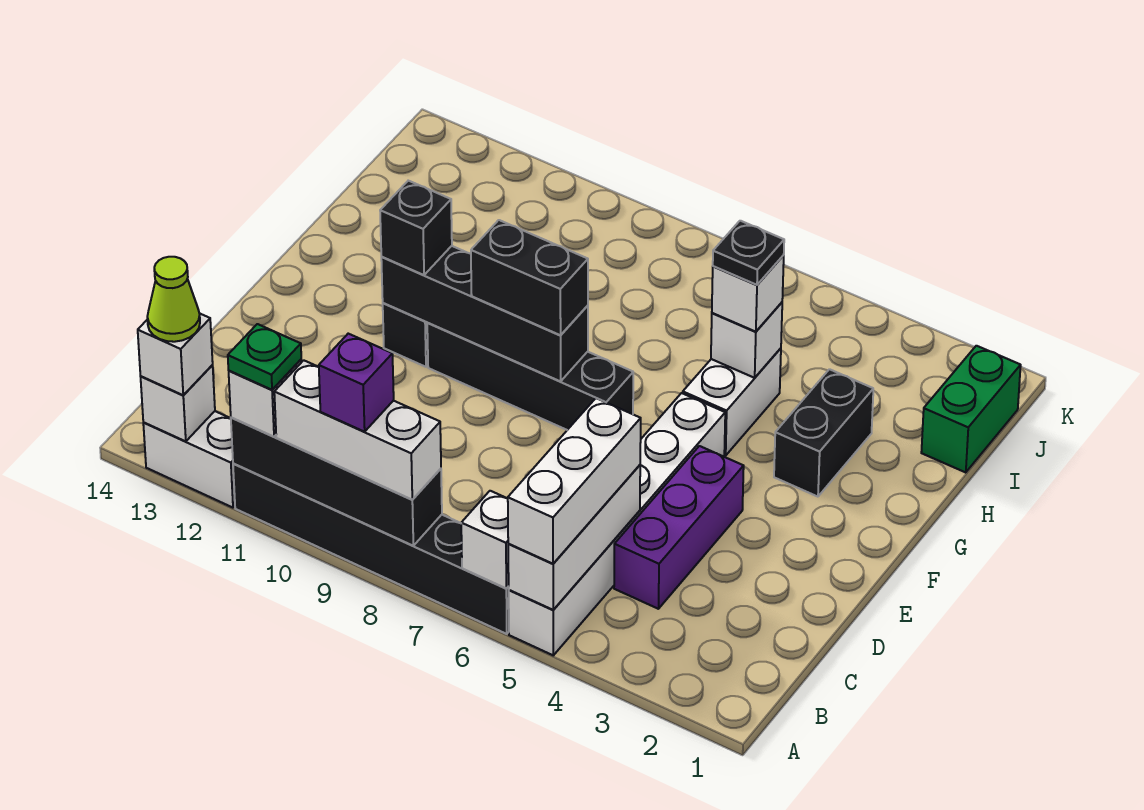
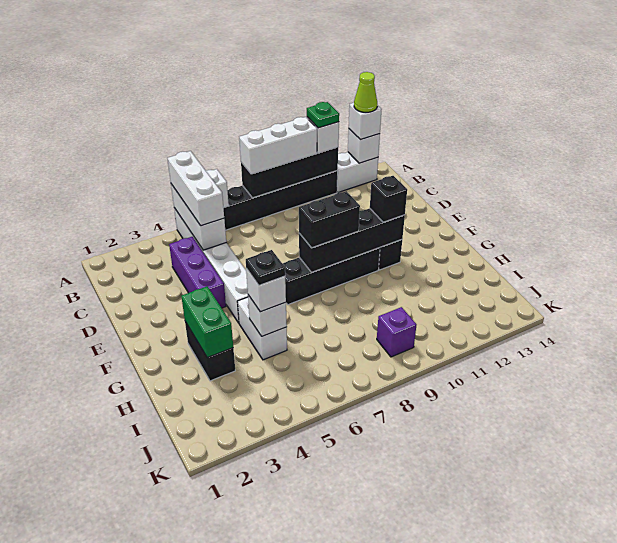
purple brick A9 level 4 -> purple brick J9 level 1
green brick I1:J1 level 1 -> green brick G3:H3 level 2

